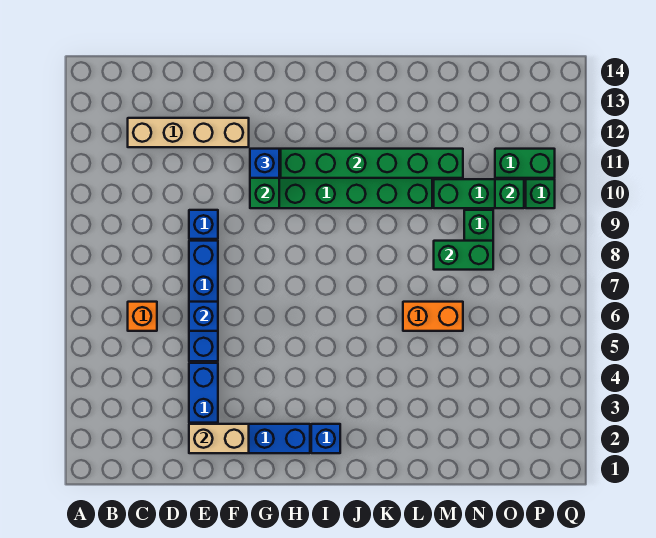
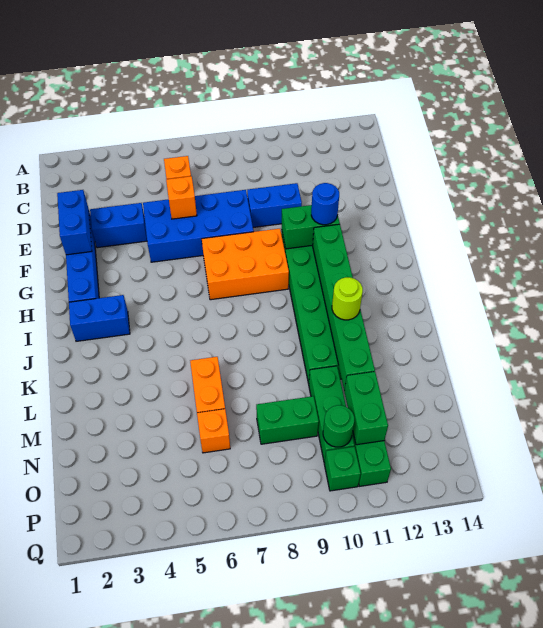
tan brick C12:F12 level 1 -> none
tan brick E2:F2 level 2 -> blue brick E2:F2 level 2
blue brick E5:E8 level 1 -> blue brick E5:F8 level 1
blue brick E6 level 2 -> orange brick E6 level 2
blue brick E9 level 1 -> blue brick E9:E10 level 1
none -> orange brick G7:H9 level 1
blue brick G11 level 3 -> blue round brick G11 level 3
blue brick I2 level 1 -> blue brick I2:I3 level 1
none -> lime round brick K11 level 3
green brick M8:N8 level 2 -> green brick N11:O11 level 2
none -> orange brick N6 level 1
green brick O10 level 2 -> green round brick O10 level 2

